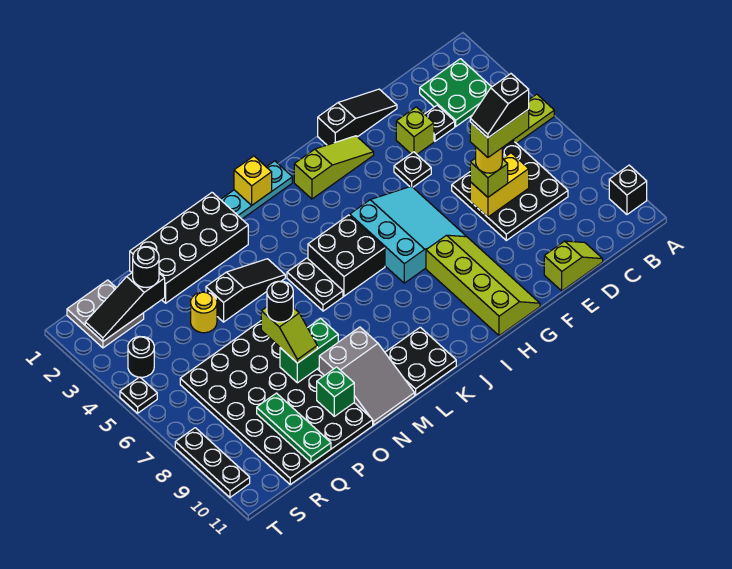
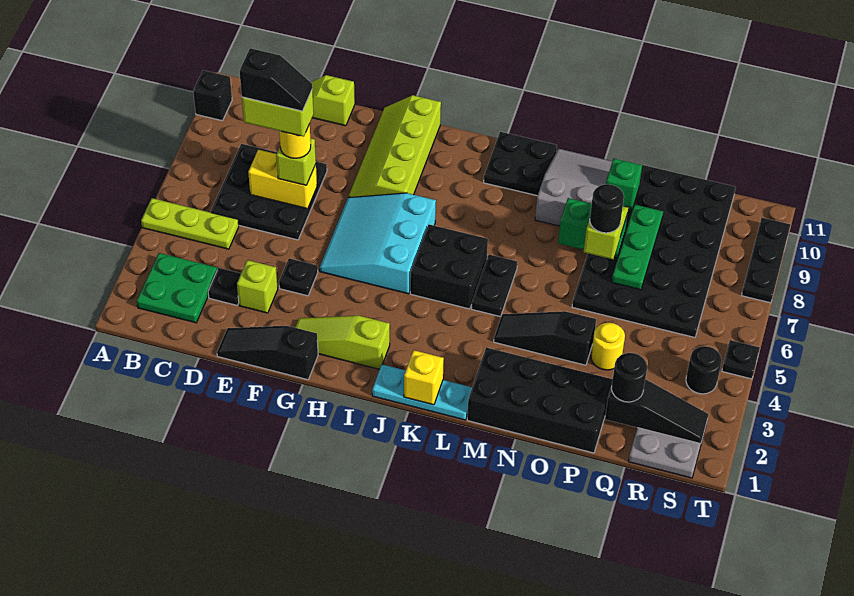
green plate Q9:Q11 level 2 -> green plate P7:P9 level 2

